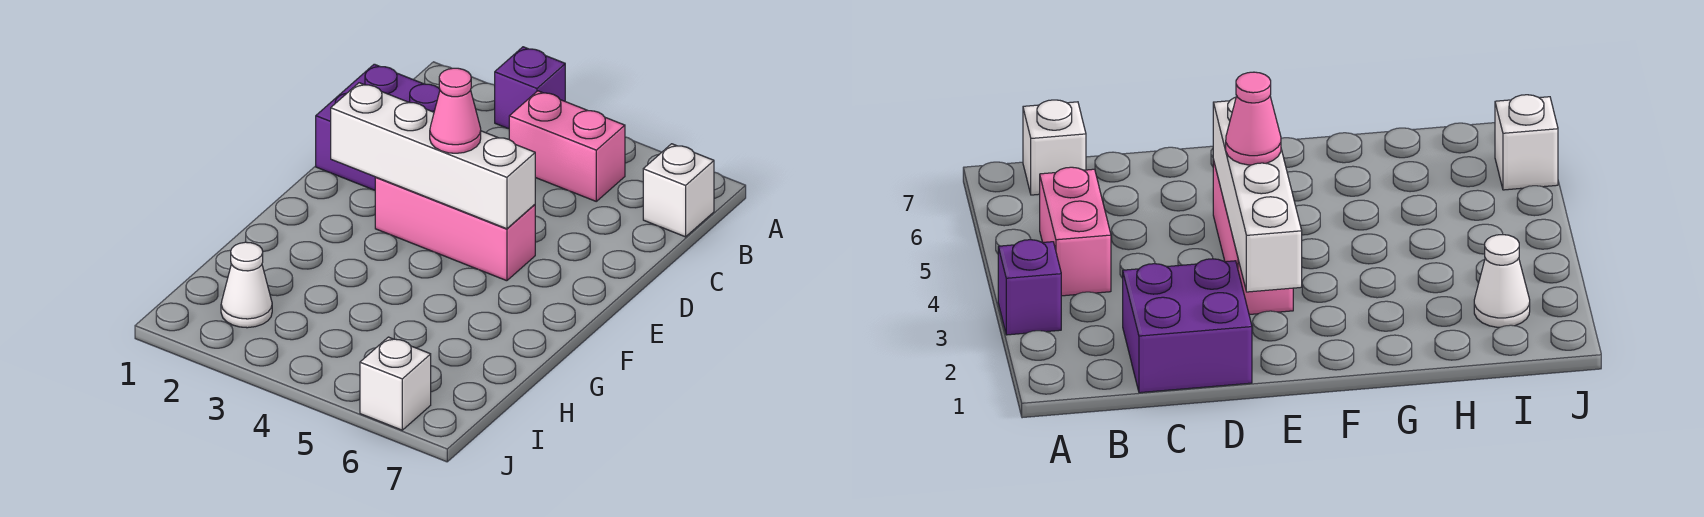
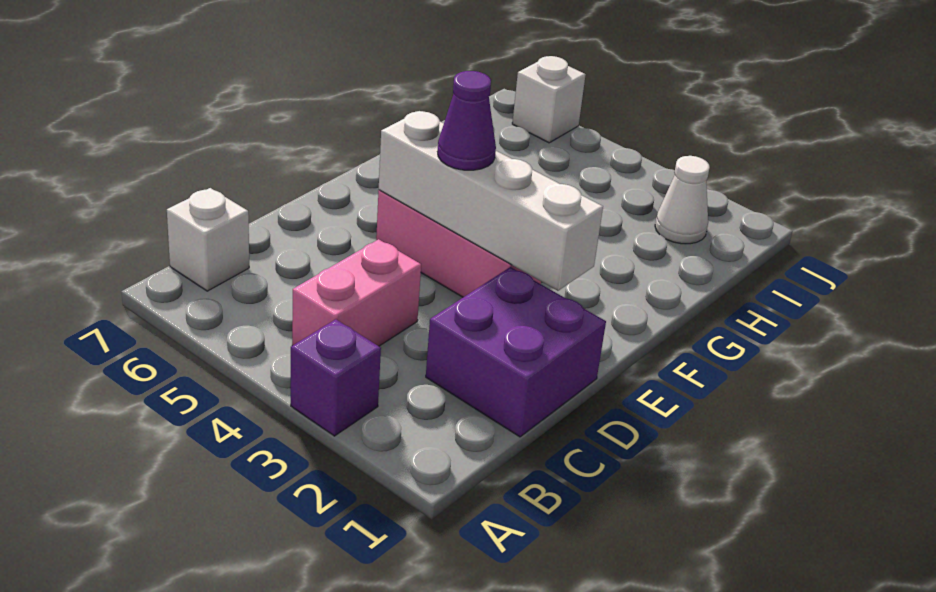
pink brick B4:B5 level 1 -> pink brick B4:C4 level 1
pink cone E4 level 3 -> purple cone E4 level 3

